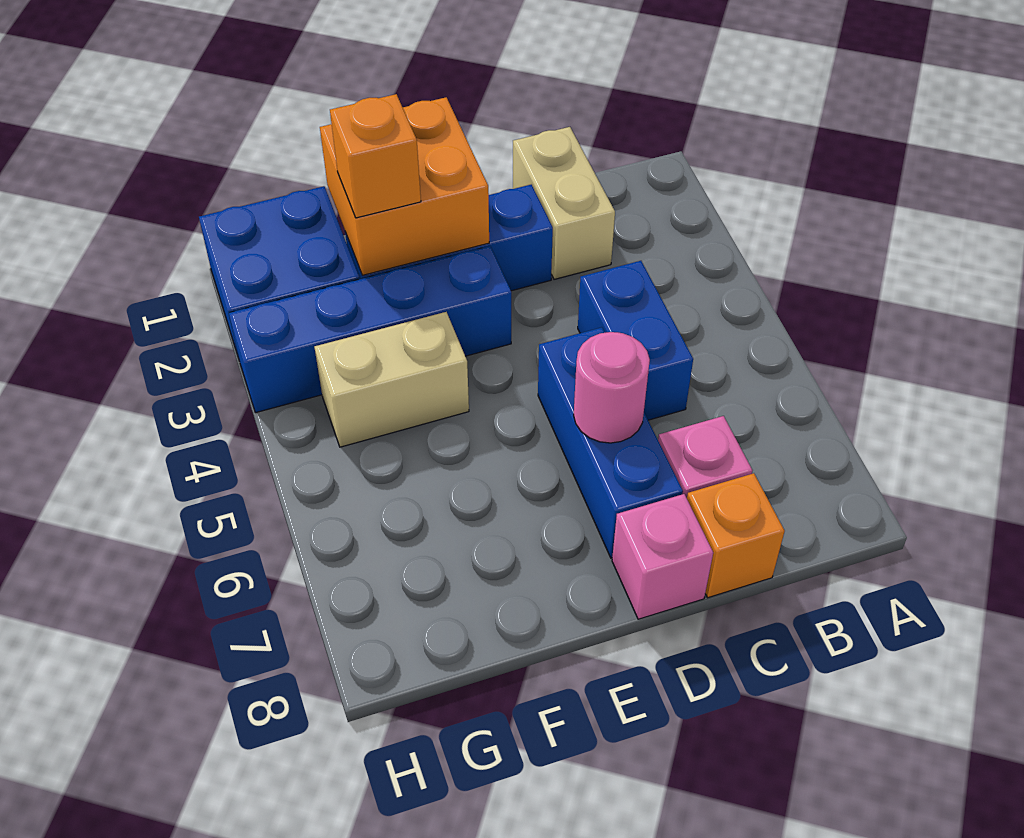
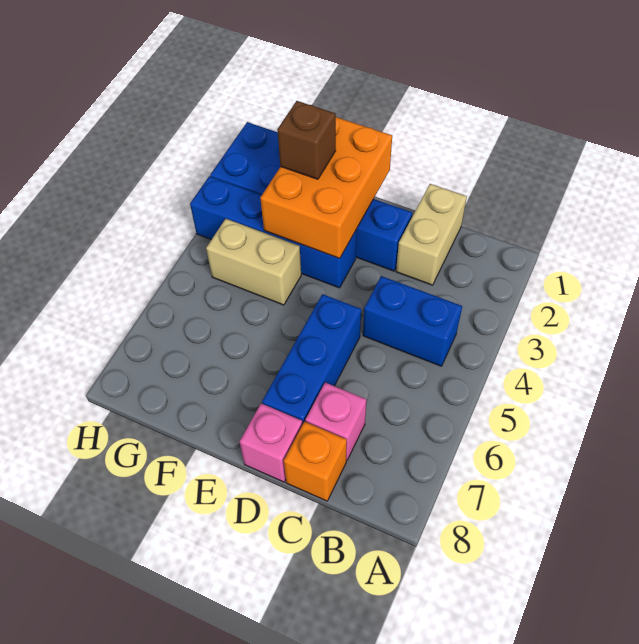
blue brick C4:C5 level 1 -> blue brick B4:C4 level 1
pink round brick D6 level 2 -> none
orange brick E1:F2 level 2 -> orange brick E1:F3 level 2
orange brick F2 level 3 -> brown brick F2 level 3

